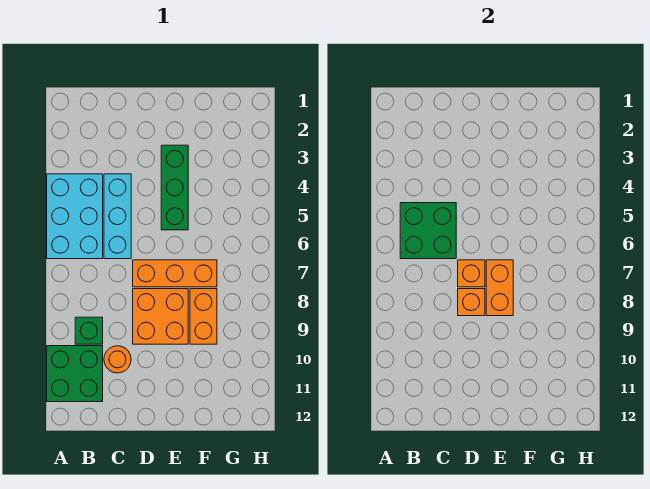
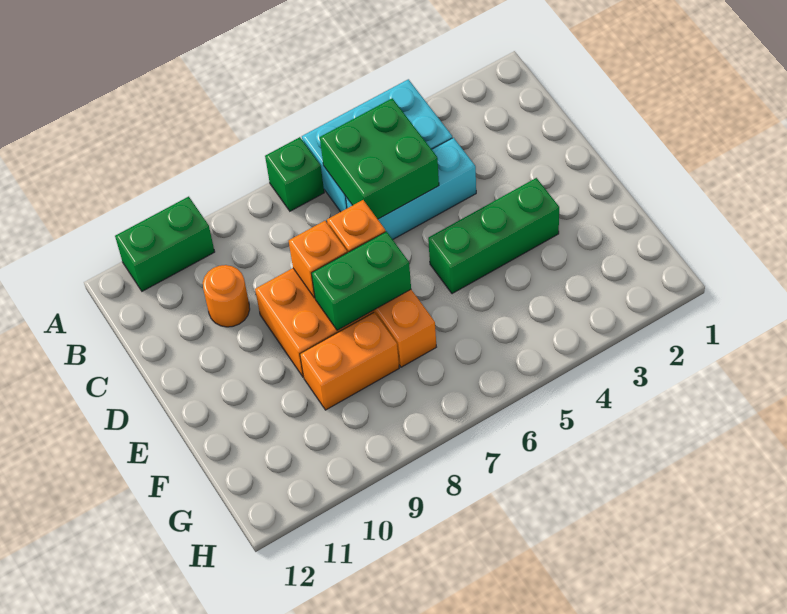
green brick A10:B11 level 1 -> green brick A10:A11 level 1
green brick B9 level 1 -> green brick A7 level 1
orange brick E7:E8 level 2 -> green brick E7:E8 level 2

